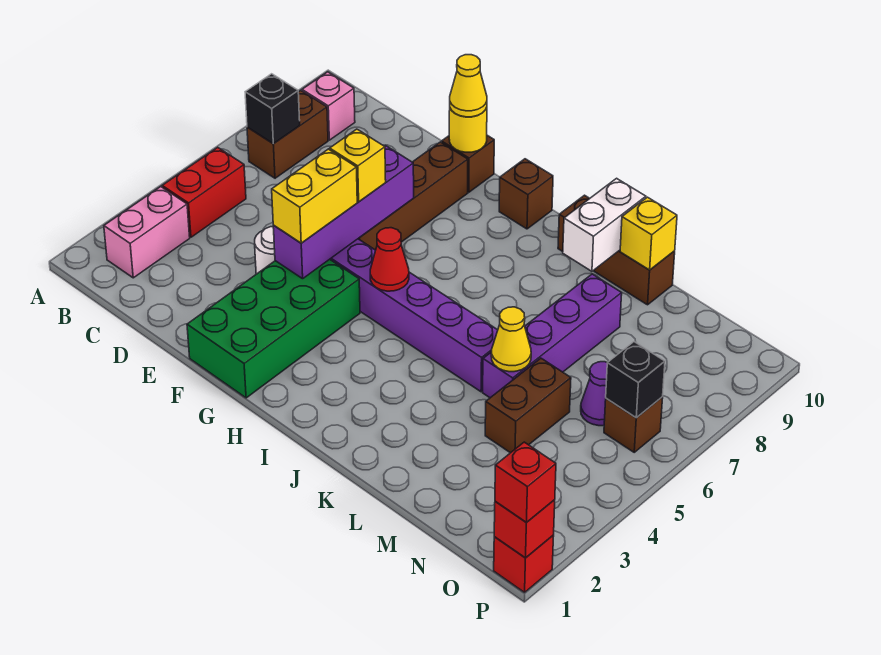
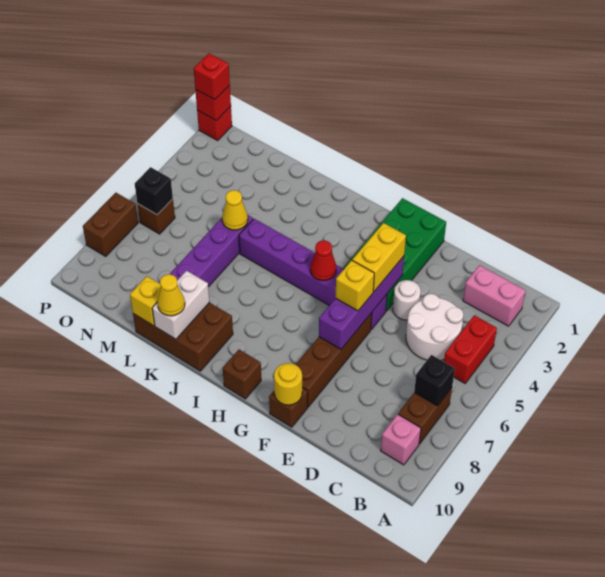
pink brick B2:B3 level 1 -> pink brick B2:C2 level 1
none -> white round brick C4:D5 level 1
yellow cone F10 level 3 -> yellow cone K10 level 3
brown brick J10:L10 level 1 -> brown brick J9:L10 level 1
brown brick M4:M5 level 1 -> brown brick P7:P8 level 1
purple cone N6 level 1 -> none

